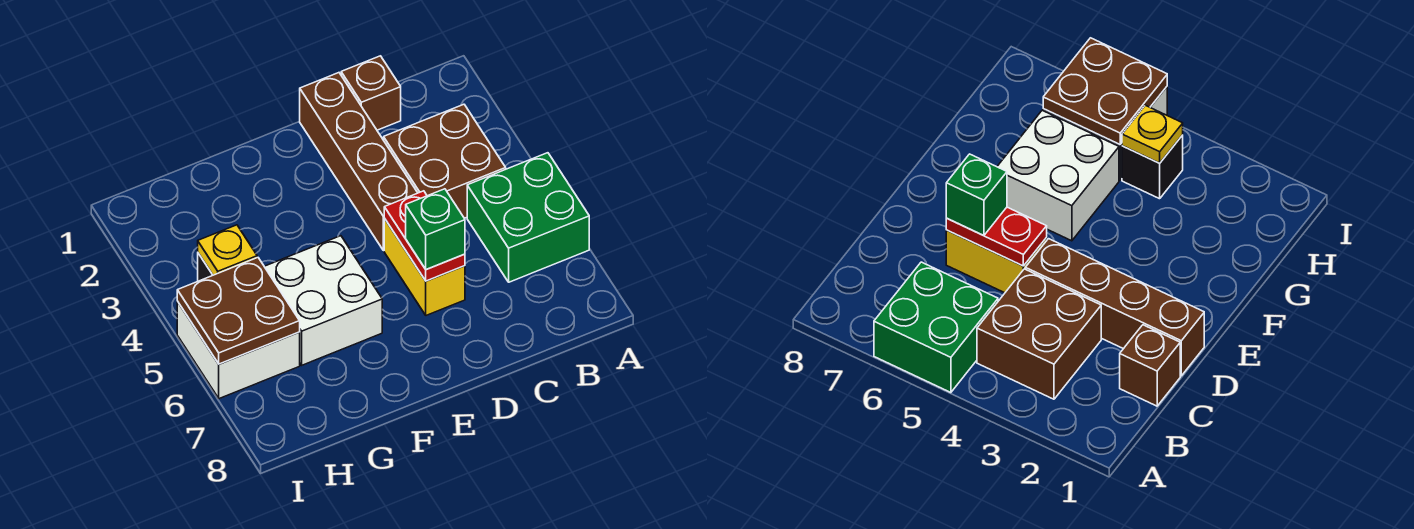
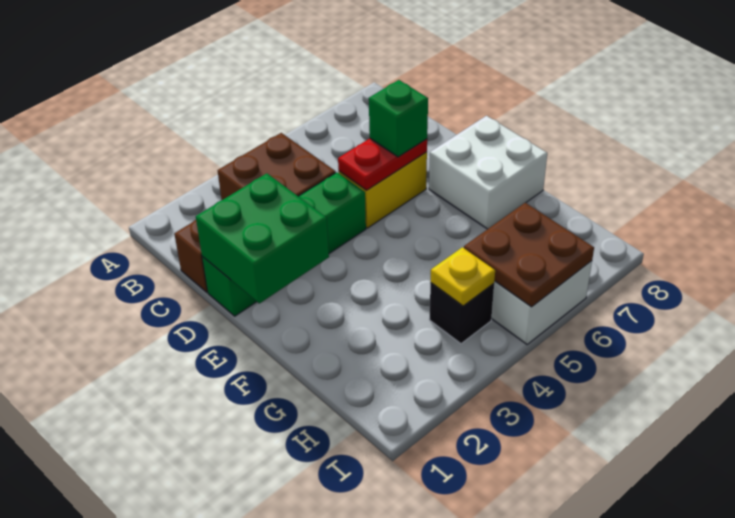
green brick A5:B6 level 1 -> green brick D1:E2 level 2
brown brick D1:D4 level 1 -> green brick D1:D4 level 1
white brick F5:G6 level 1 -> white brick E7:F8 level 1

